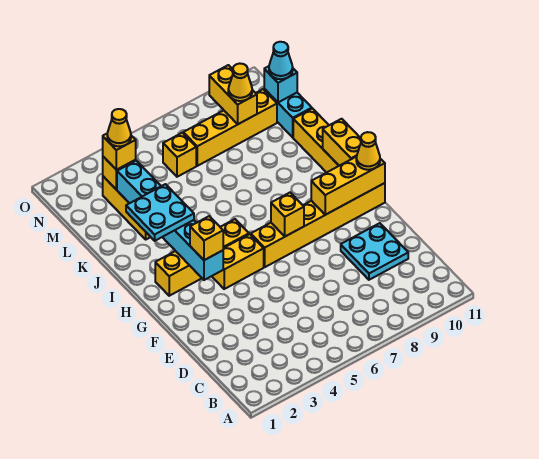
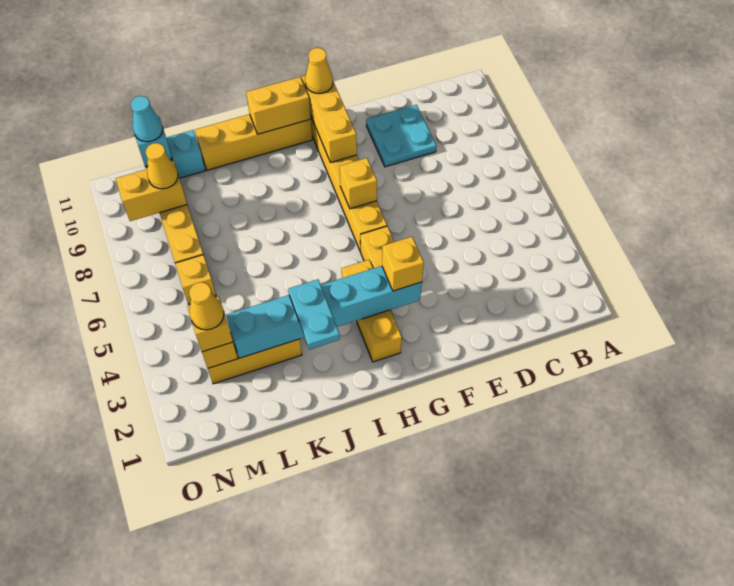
yellow brick H2:H5 level 1 -> yellow brick H2:H4 level 1
cyan plate I2:J3 level 3 -> cyan plate J2:J3 level 3

